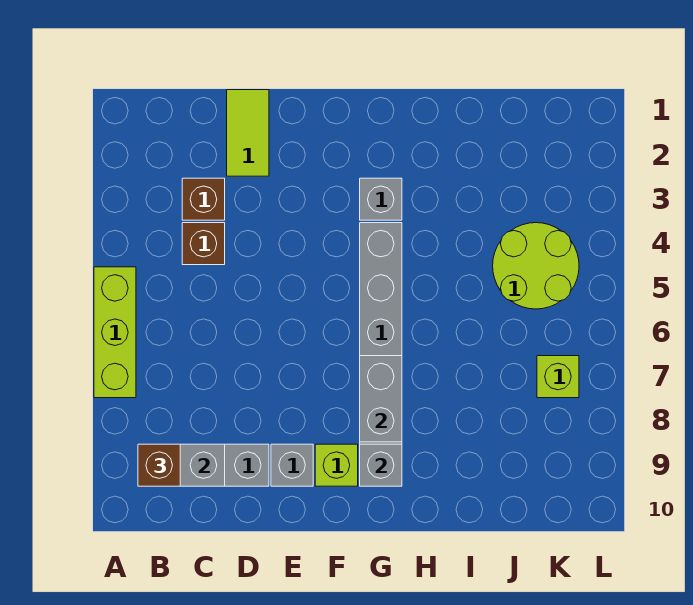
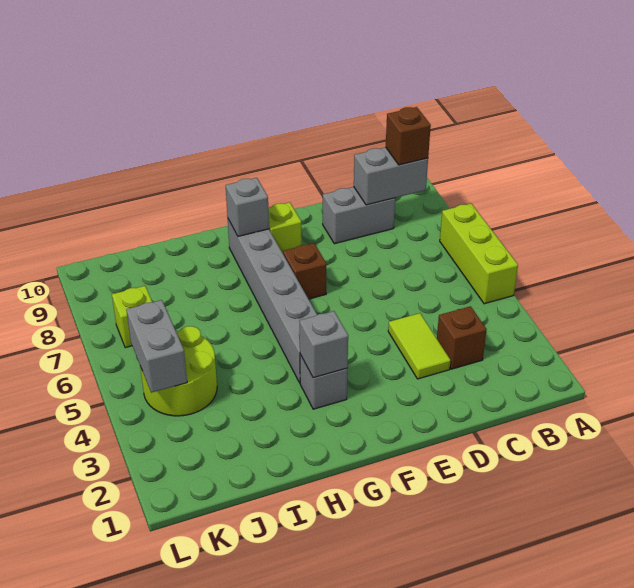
brown brick C4 level 1 -> brown brick F7 level 1
lime tile D1:D2 level 1 -> lime tile D3:D4 level 1
grey brick E9 level 1 -> grey brick G3 level 2
grey brick G7:G8 level 2 -> grey brick K4:K5 level 2

